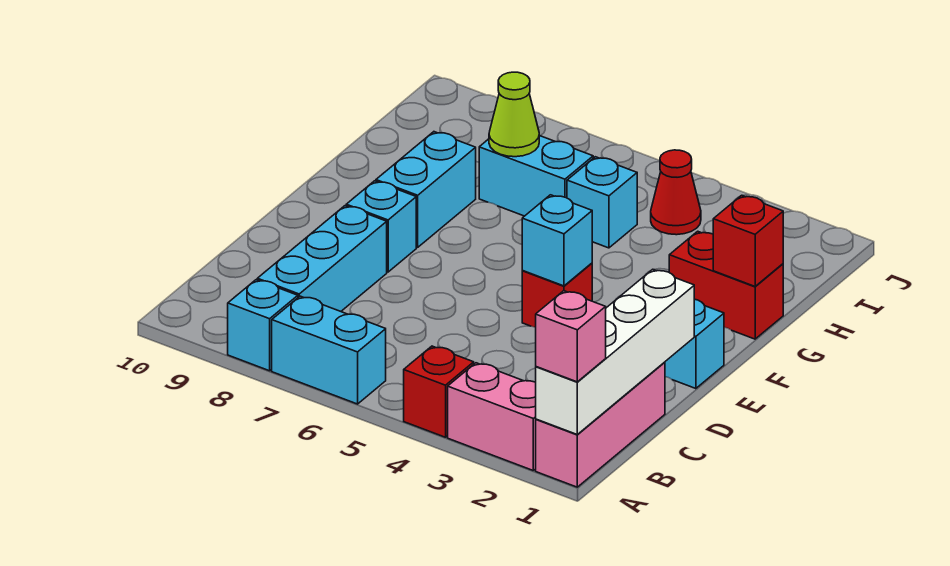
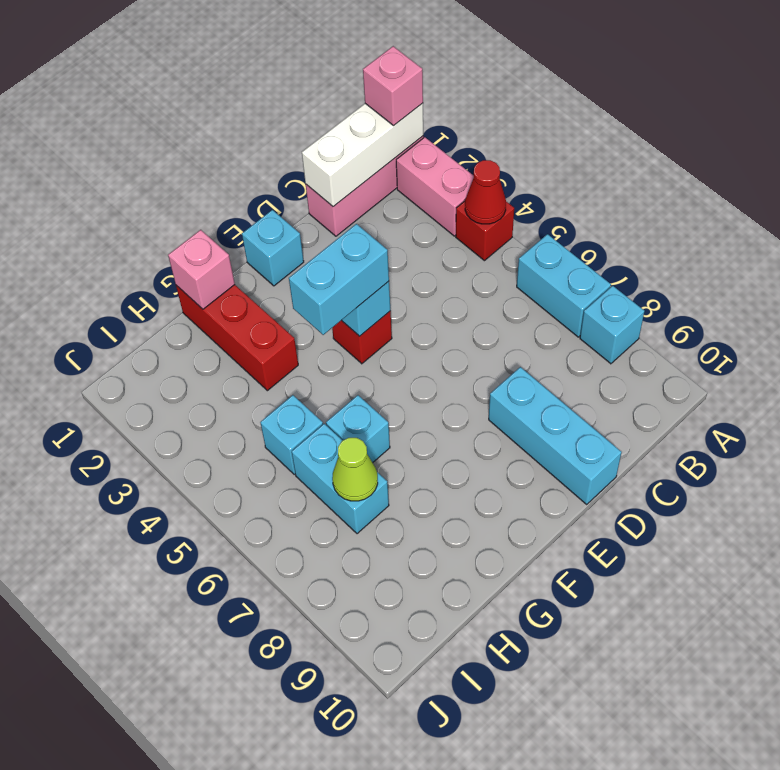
white brick A1:D1 level 2 -> white brick A1:C1 level 2
cyan brick B8:D8 level 1 -> cyan brick D8:D10 level 1
cyan brick E8 level 1 -> cyan brick G6 level 1
cyan brick F8:G8 level 1 -> cyan brick E4:F4 level 3
red brick G1:G2 level 1 -> red brick G1:G3 level 1
red brick G1 level 2 -> pink brick G1 level 2
red cone I4 level 1 -> red cone A4 level 2

